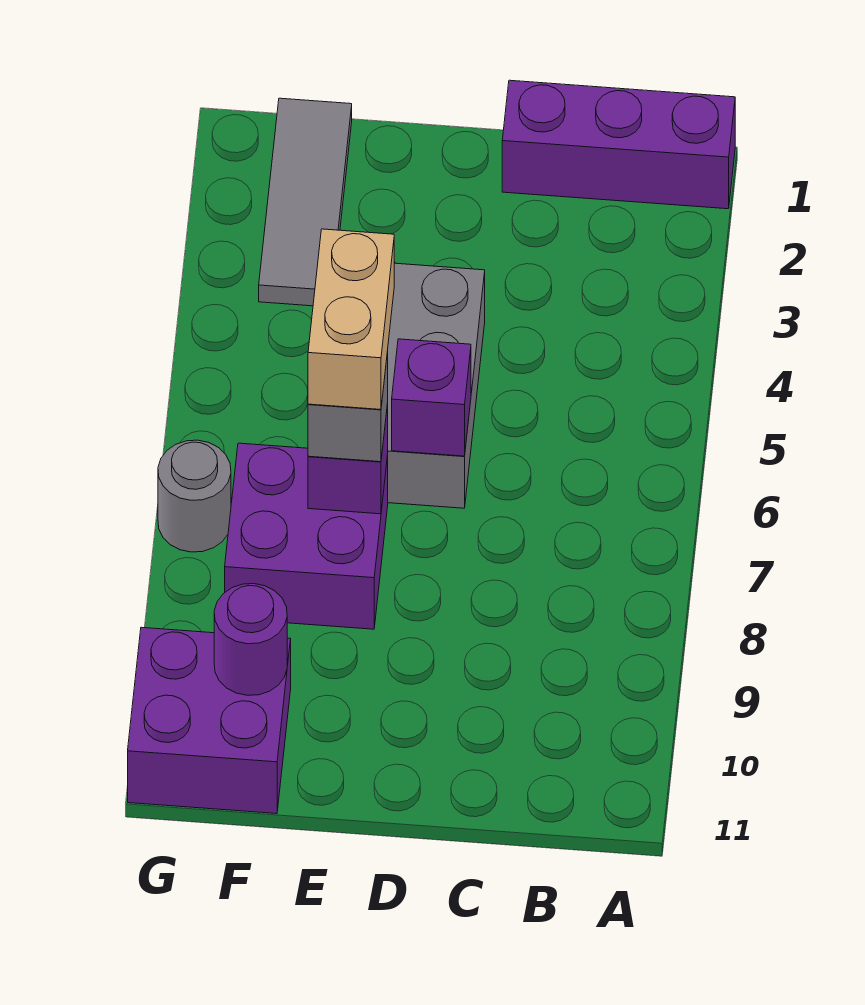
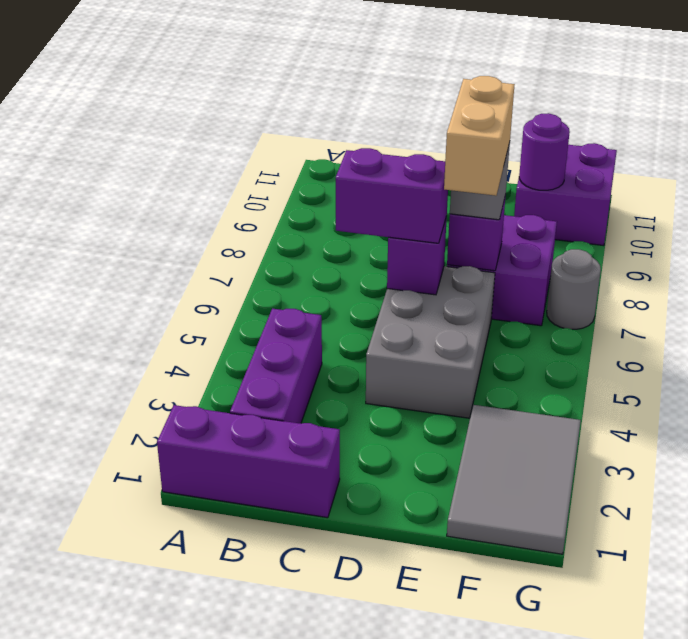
none -> purple brick B2:B4 level 1
none -> purple brick C6:D6 level 3
grey tile F1:F3 level 1 -> grey tile F1:G3 level 1

